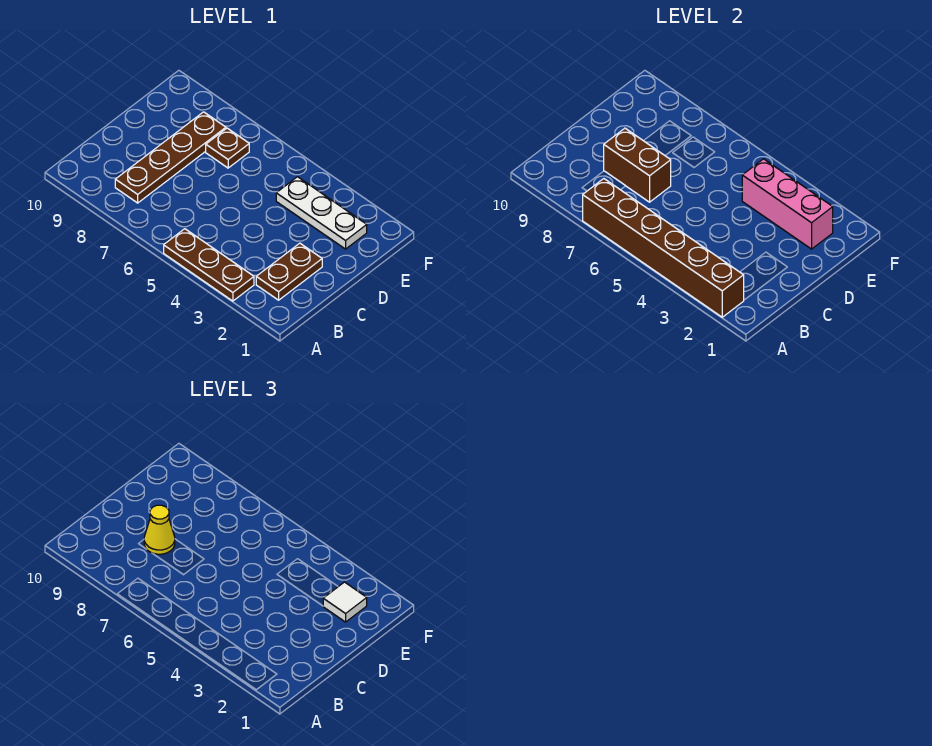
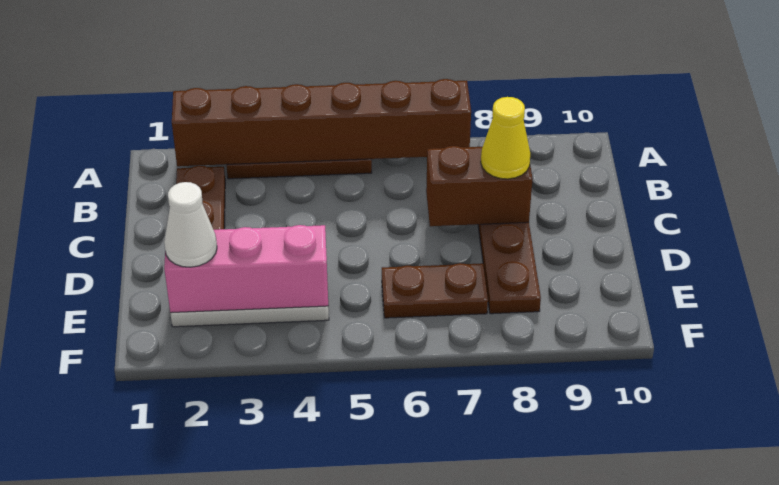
white tile E2 level 3 -> white cone E2 level 3
brown plate E7 level 1 -> brown plate E6:E7 level 1

